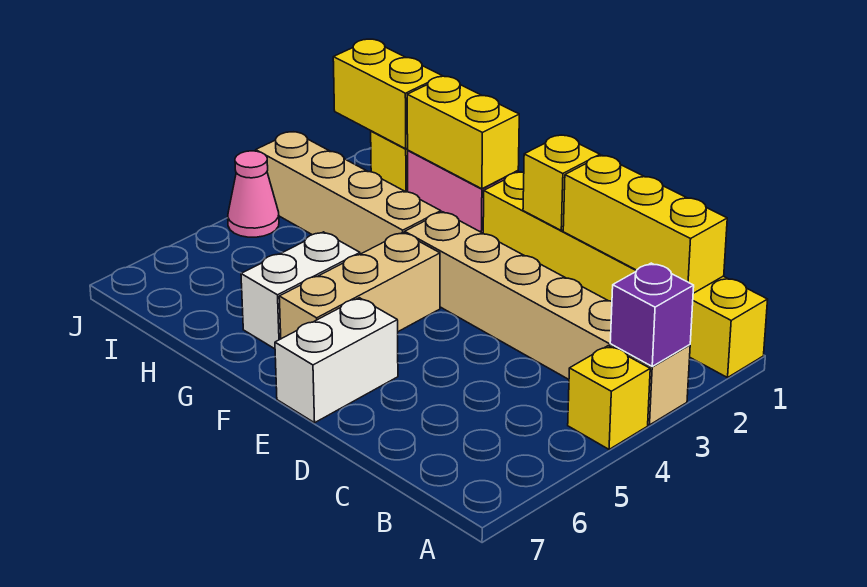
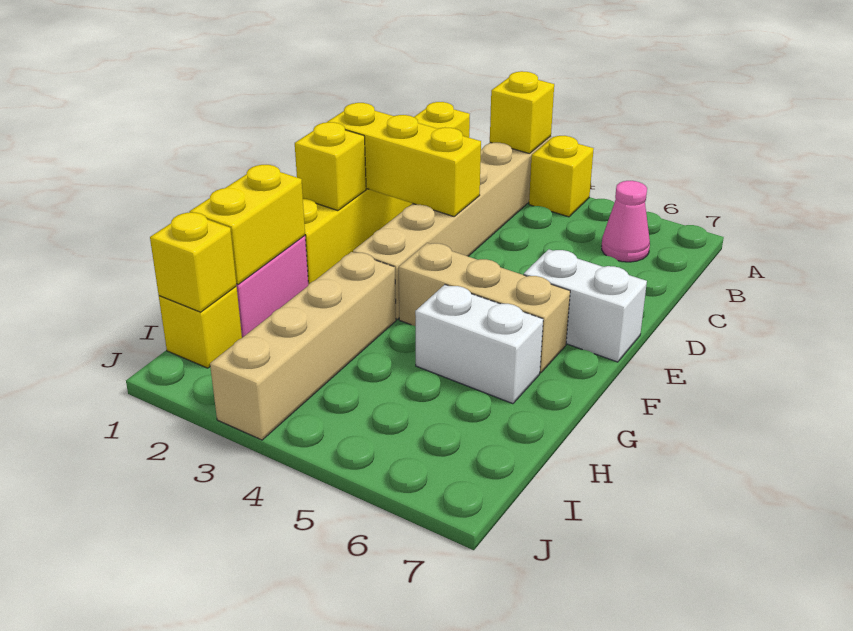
purple brick A3 level 2 -> yellow brick A3 level 2
yellow brick B1:D1 level 2 -> yellow brick D1:D3 level 2
yellow brick I1:J1 level 2 -> yellow brick I1 level 2
pink cone J4 level 1 -> pink cone B6 level 1

